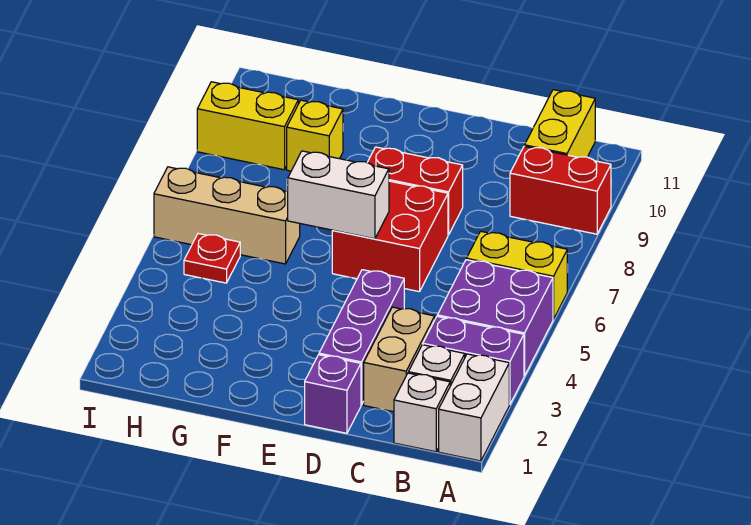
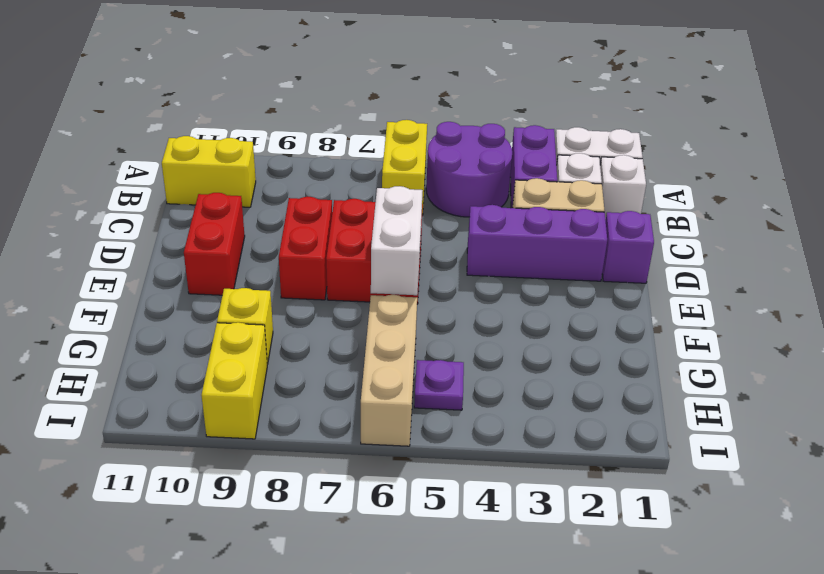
purple brick A4:B5 level 1 -> purple round brick A4:B5 level 1
red brick A9:B9 level 1 -> red brick D10:E10 level 1
red plate H5 level 1 -> purple plate H5 level 1

